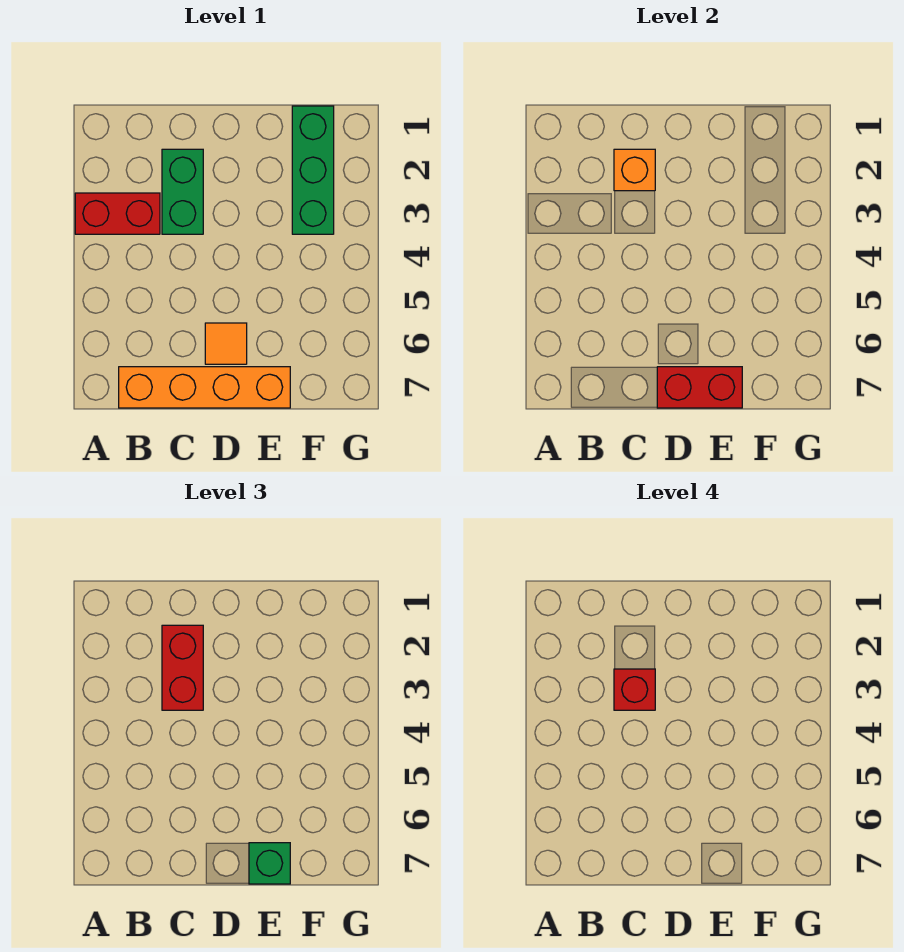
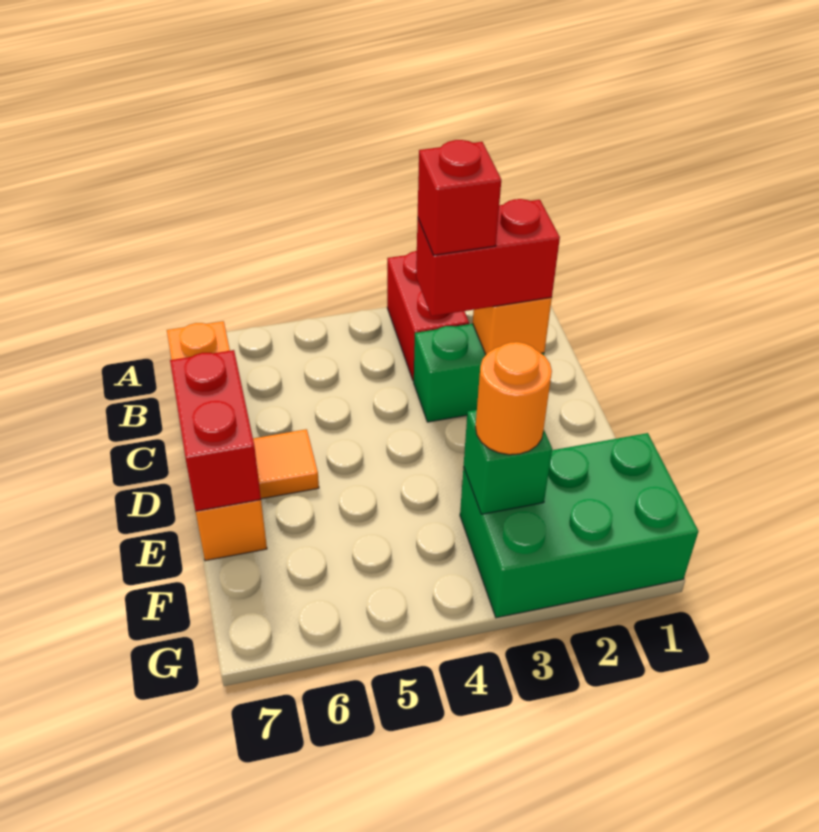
green brick E7 level 3 -> green brick F3 level 2
green brick F1:F3 level 1 -> green brick F1:G3 level 1
none -> orange round brick F3 level 3

